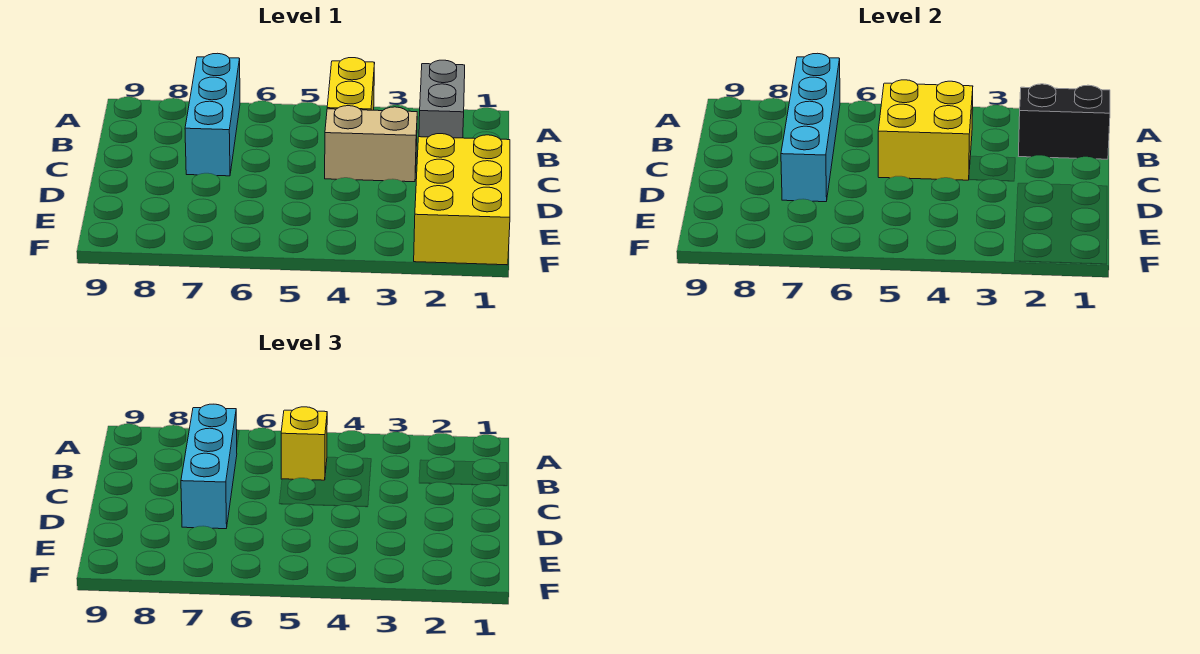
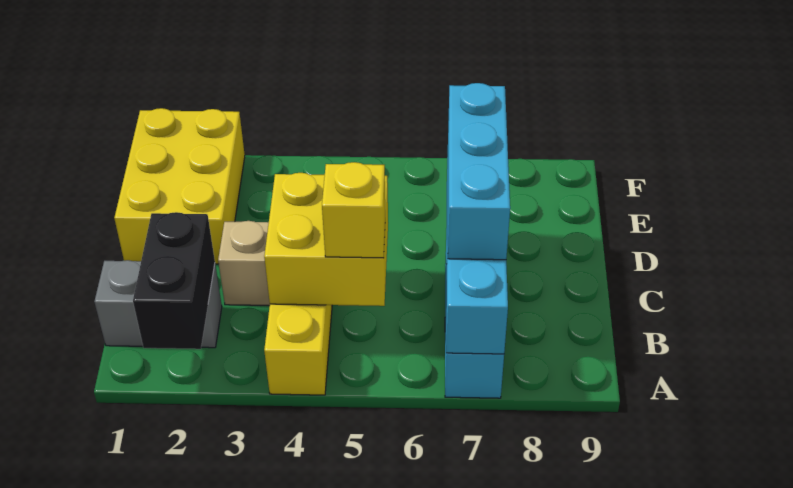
grey brick A2:B2 level 1 -> grey brick B1:B2 level 1
black brick B1:B2 level 2 -> black brick A2:B2 level 2

